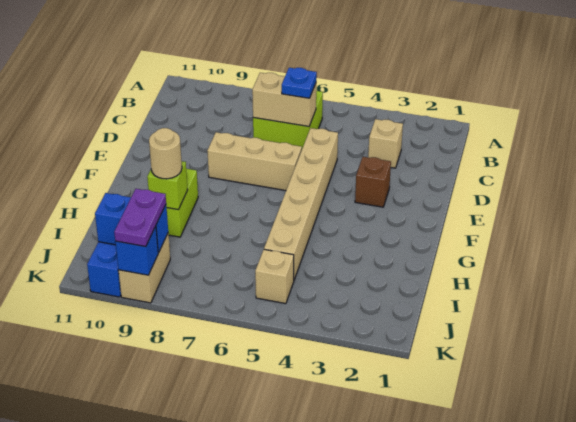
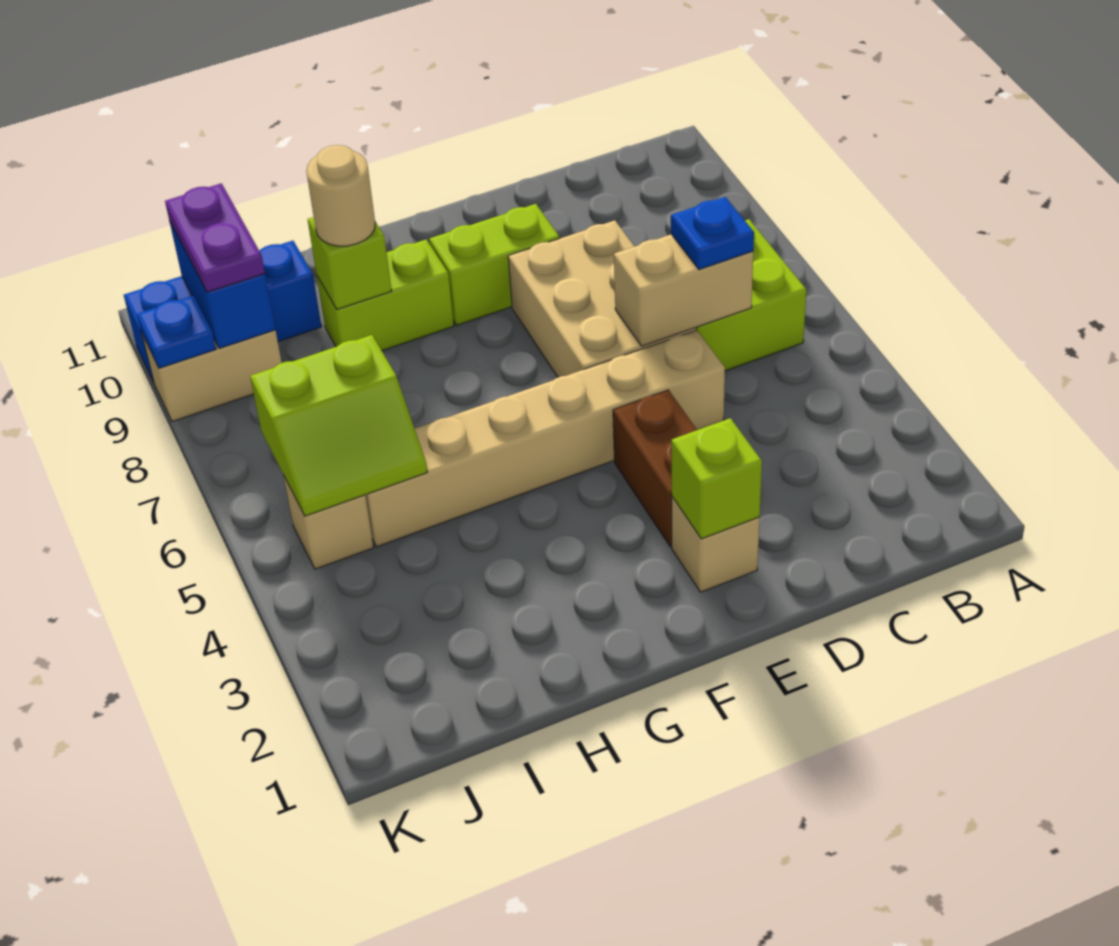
tan brick C3 level 1 -> tan brick E2 level 1
tan brick C6:C7 level 2 -> tan brick C6:D6 level 2
none -> lime brick E2 level 2
brown brick E3 level 1 -> brown brick E3:E4 level 1
tan brick E6:E8 level 1 -> tan brick D6:E8 level 1
none -> lime brick E9:F9 level 1
none -> lime slope I5:J6 level 2 top 6
purple plate J9:K9 level 3 -> purple plate J9:J10 level 3
blue brick K9 level 2 -> blue plate K9 level 2

